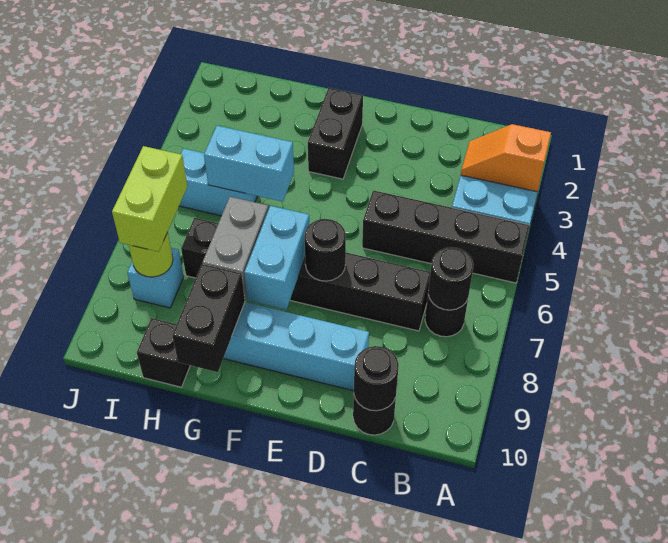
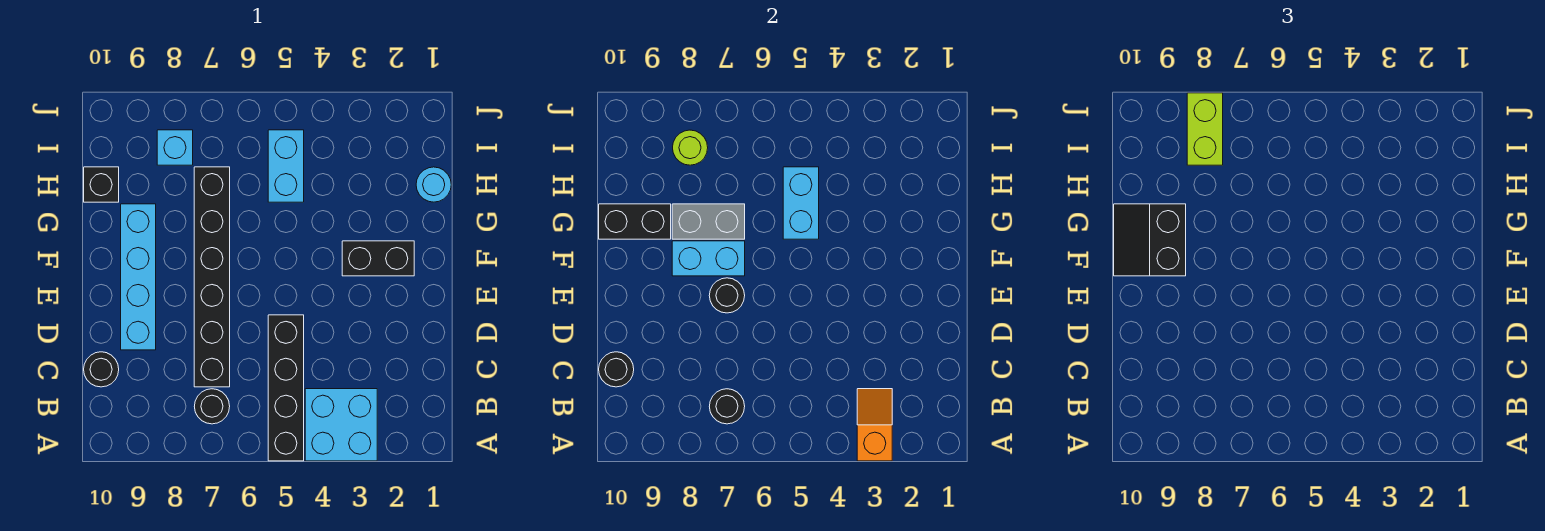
none -> black slope F9:G10 level 3 top 9
none -> cyan round brick H1 level 1
lime brick I7:I8 level 3 -> lime brick I8:J8 level 3

